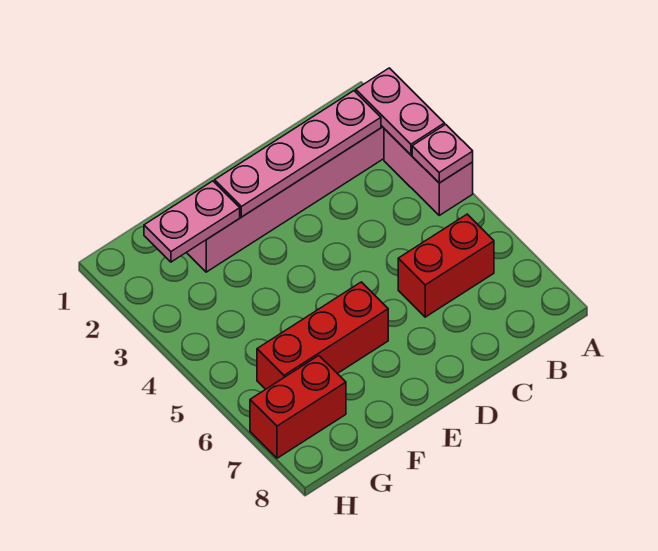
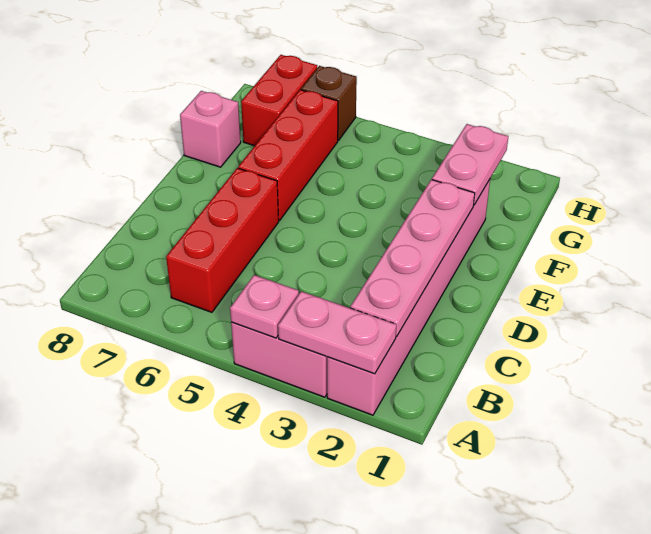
red brick B6:C6 level 1 -> red brick B6:D6 level 1
none -> pink brick F8 level 1
none -> brown brick H6 level 1

